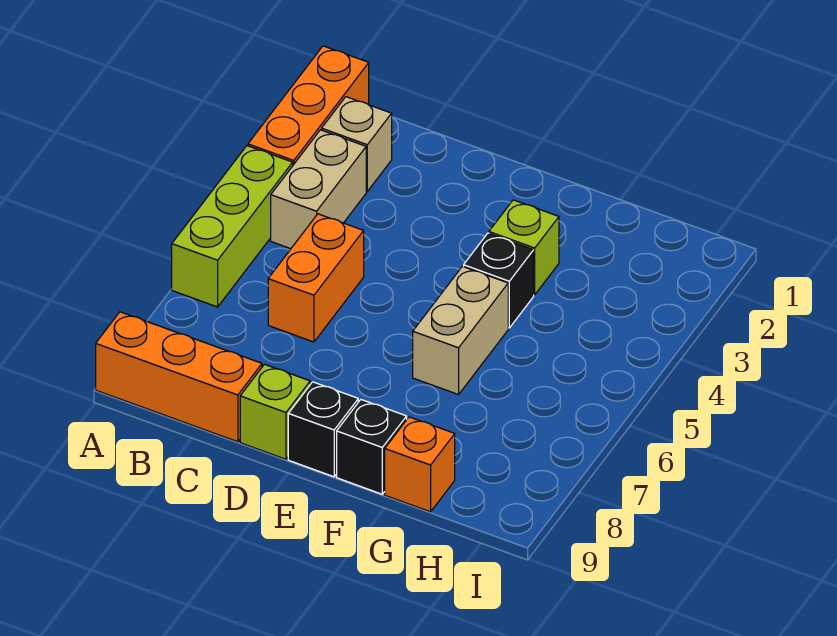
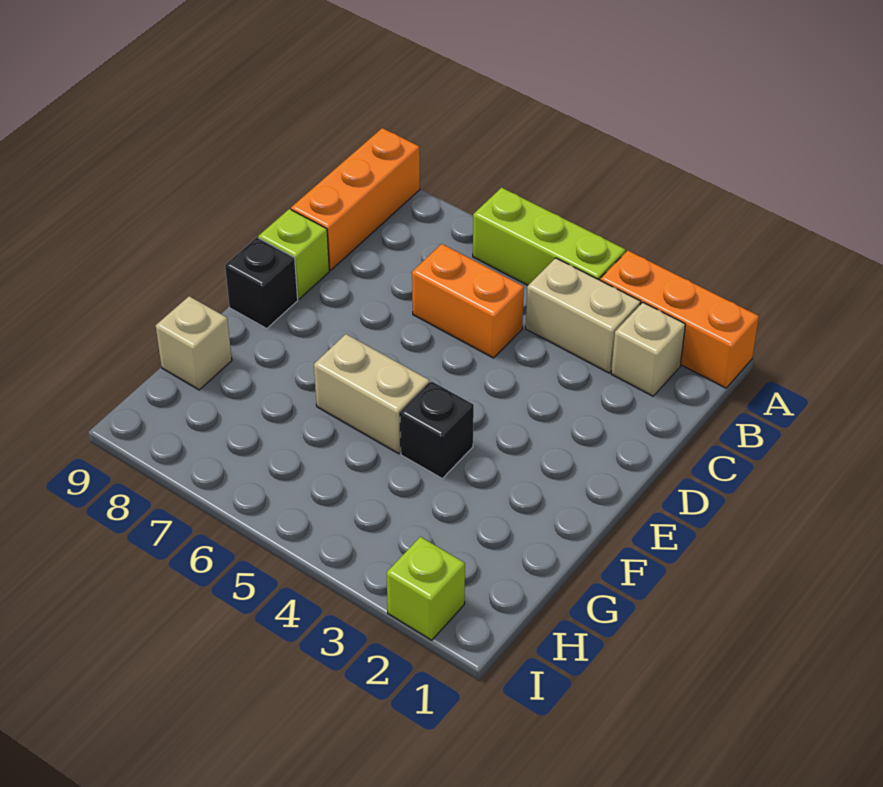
lime brick F3 level 1 -> lime brick I2 level 1
black brick F9 level 1 -> none
orange brick G9 level 1 -> tan brick G9 level 1

